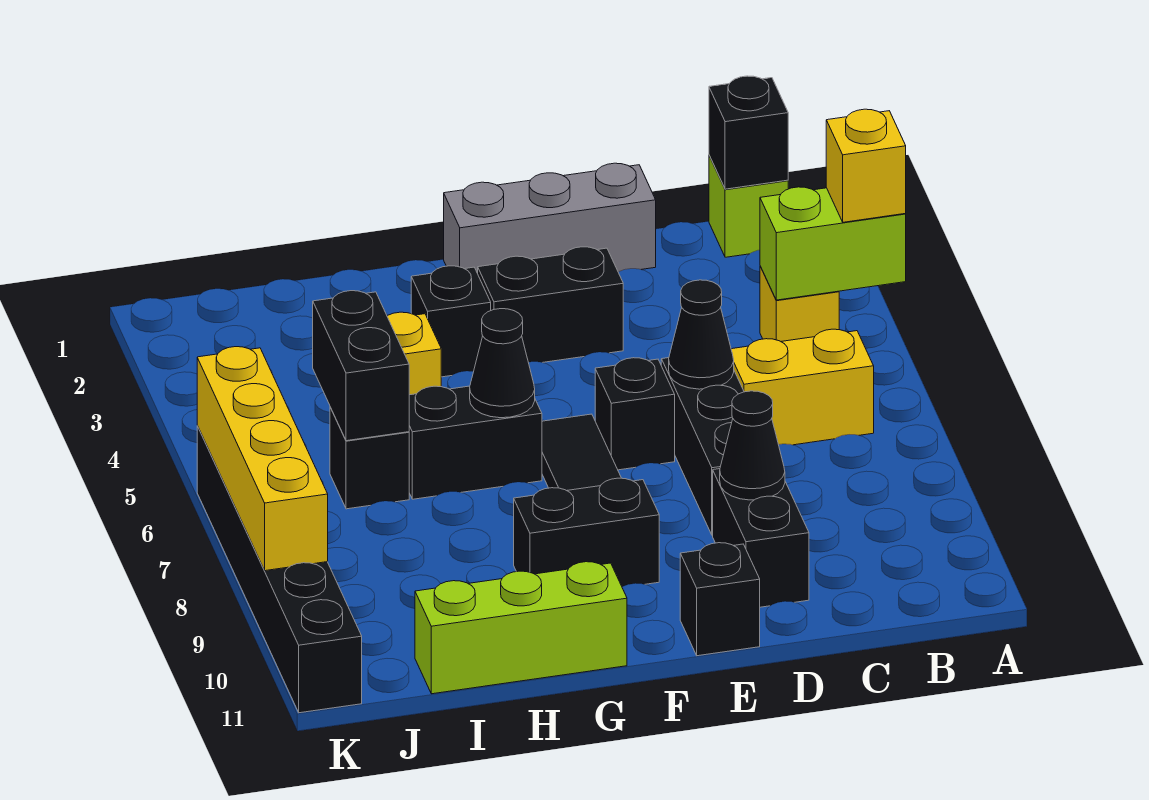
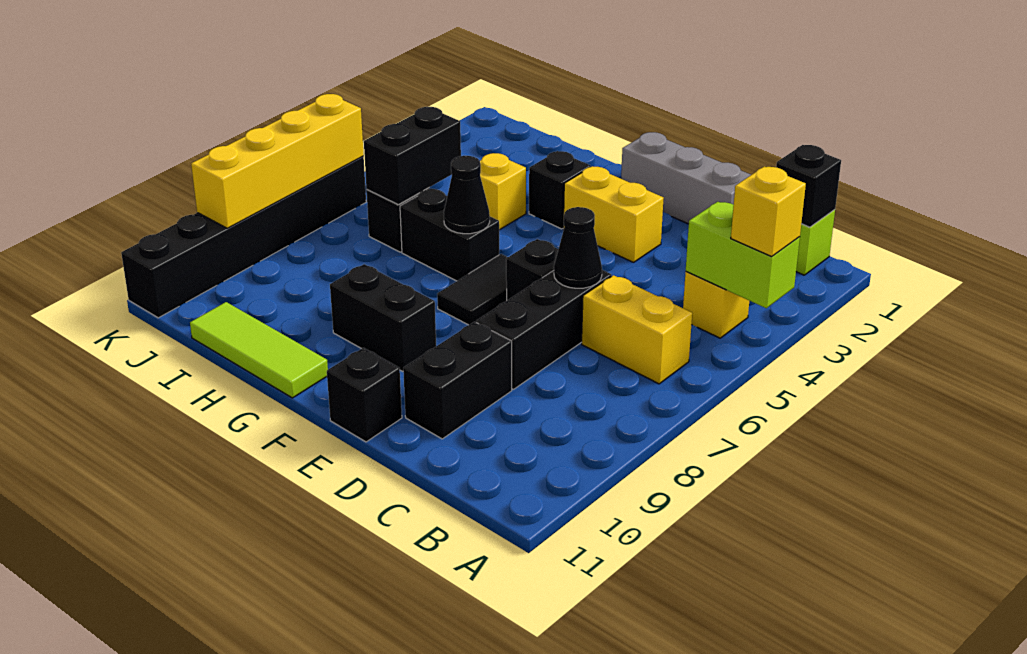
black cone D9 level 2 -> none
black brick E3:F3 level 1 -> yellow brick E3:F3 level 1
lime brick G11:I11 level 1 -> lime tile G11:I11 level 1

